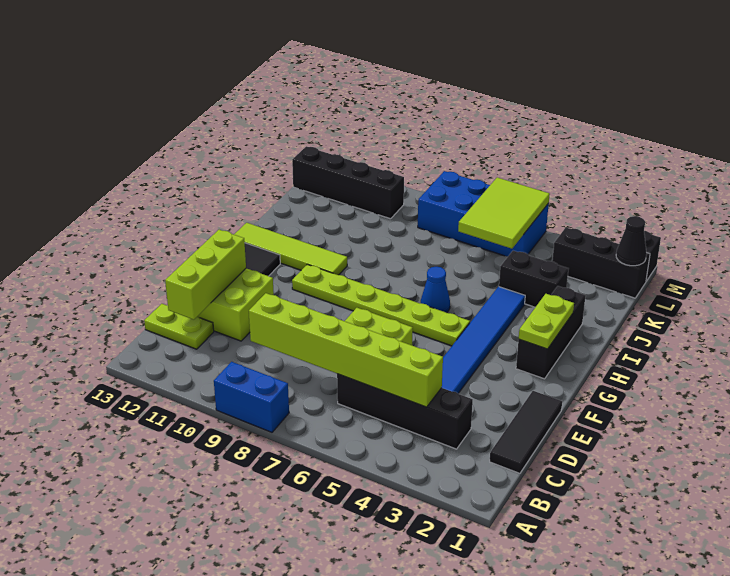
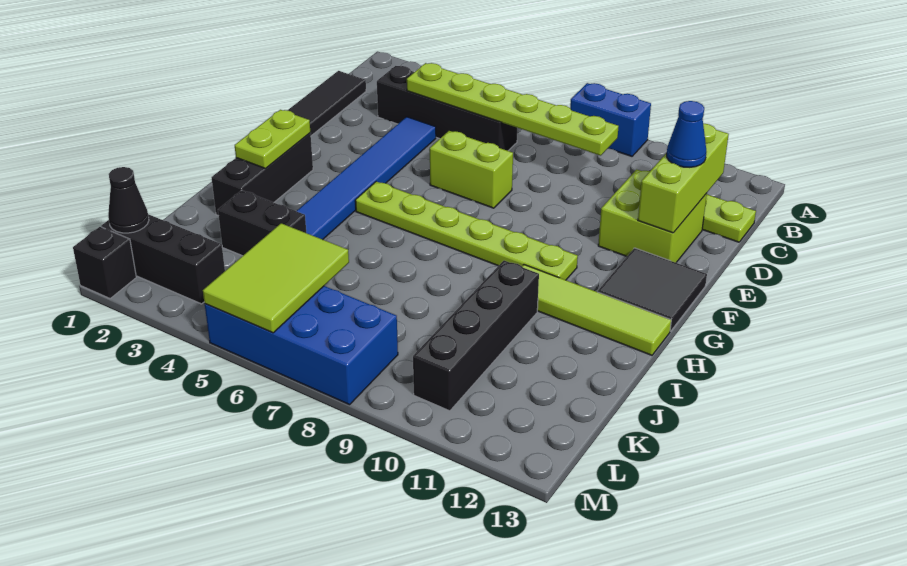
lime brick C4:C9 level 2 -> lime plate C4:C9 level 2
blue cone H6 level 1 -> blue cone D12 level 3
black brick L10:L13 level 1 -> black brick I10:L10 level 1

